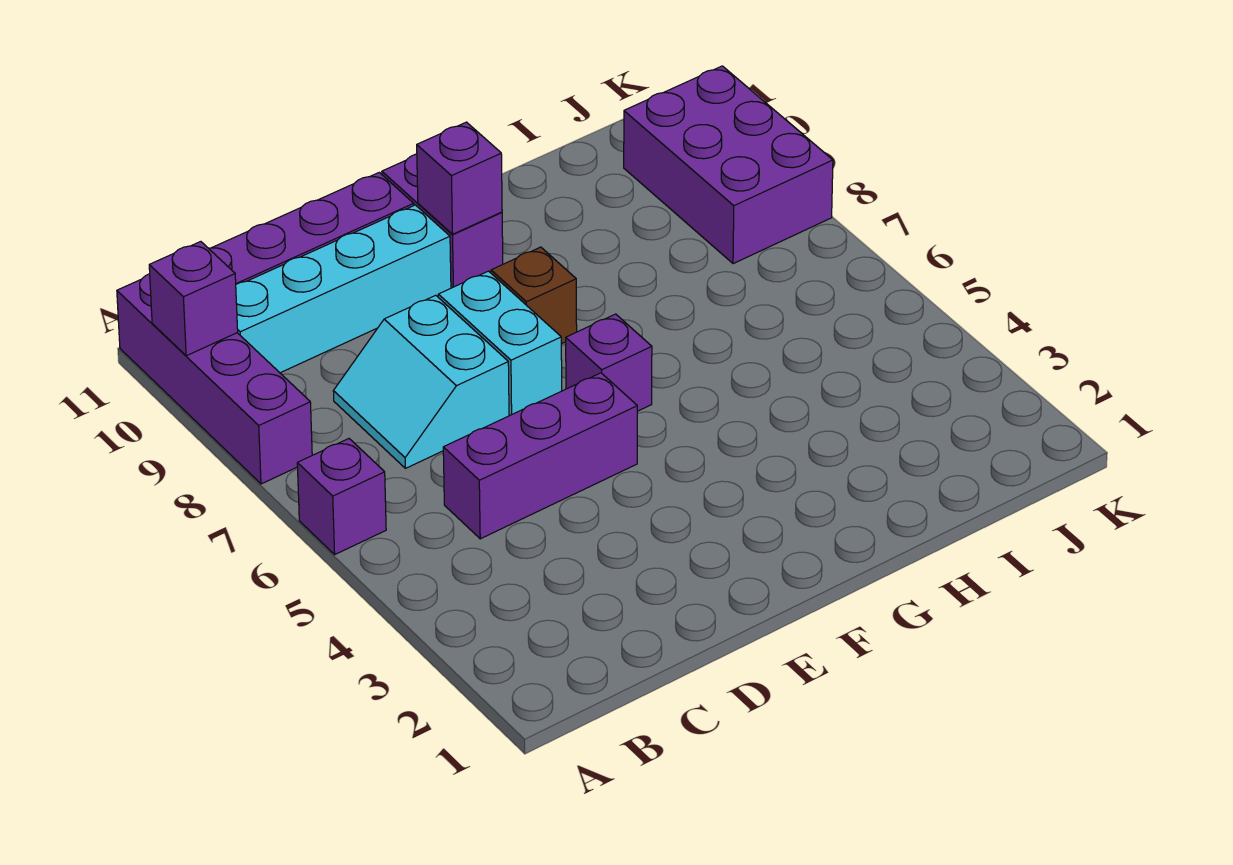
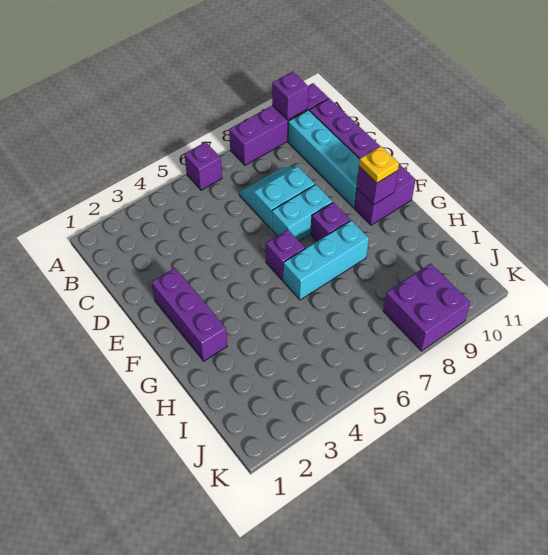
purple brick C5:E5 level 1 -> purple brick E2:G2 level 1
brown brick F8 level 1 -> purple brick F8 level 1
none -> yellow plate F10 level 3
none -> cyan brick G6:G8 level 1
purple brick J8:K10 level 1 -> purple brick J8:K9 level 1

